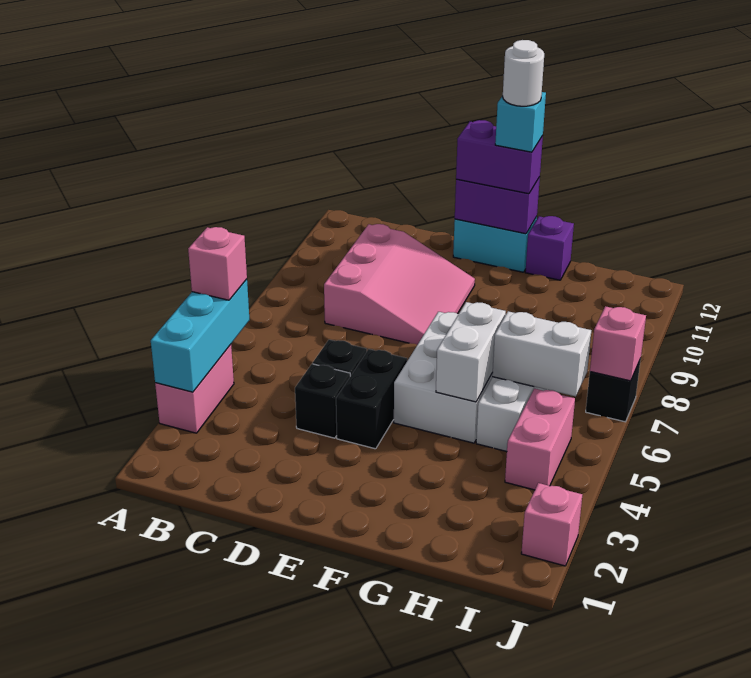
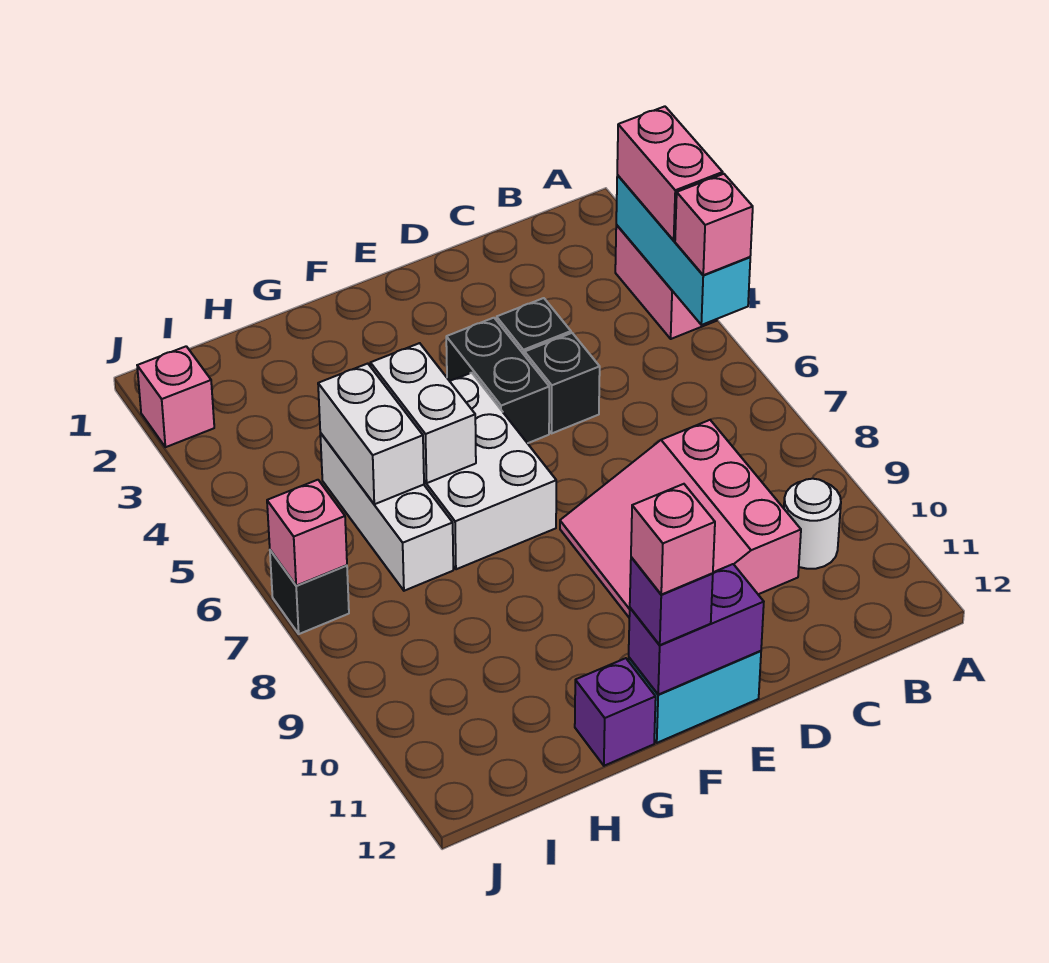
purple brick E12:F12 level 3 -> purple brick F12 level 3
cyan brick F12 level 4 -> pink brick F12 level 4
white round brick F12 level 5 -> white round brick B10 level 1
white brick H6:I6 level 2 -> white brick H5:H6 level 2
pink brick I4:I5 level 1 -> pink brick A3:A4 level 3

